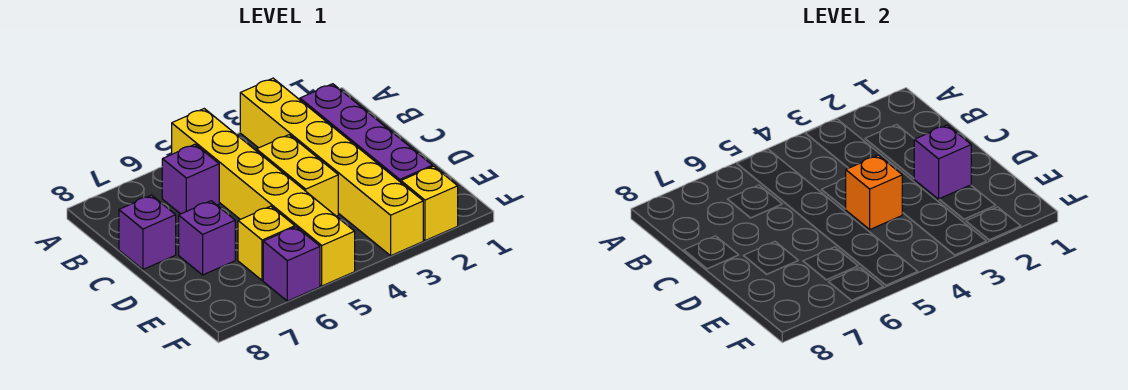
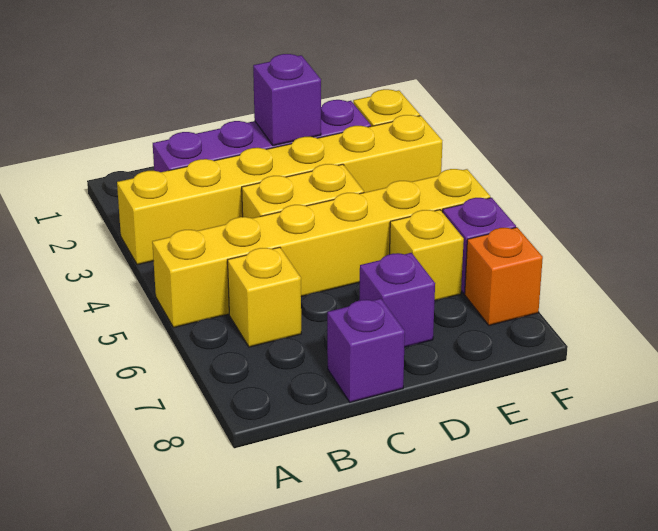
purple brick B6 level 1 -> yellow brick B6 level 1
orange brick D4 level 2 -> orange brick F7 level 1

